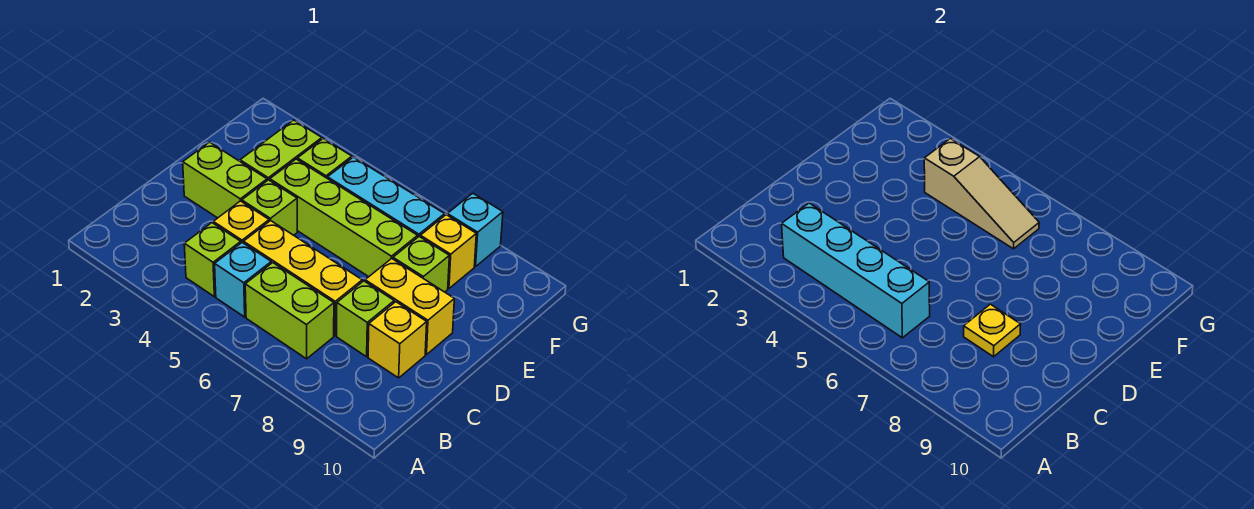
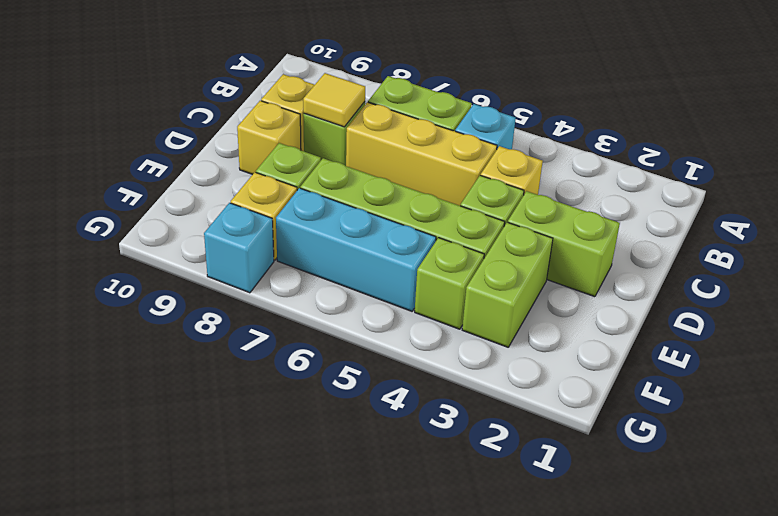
cyan brick B3:B6 level 2 -> none
lime brick B4 level 1 -> none
yellow plate C8 level 2 -> yellow tile C8 level 2
yellow brick D8:D9 level 1 -> yellow brick D9 level 1
tan slope F4:F6 level 2 top 4 -> none

